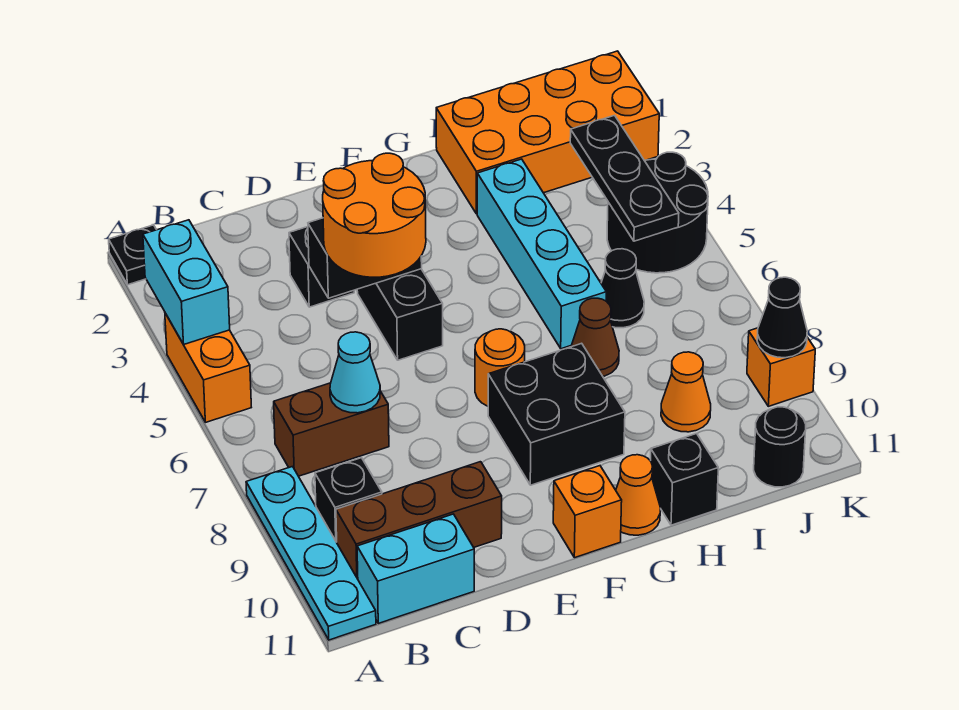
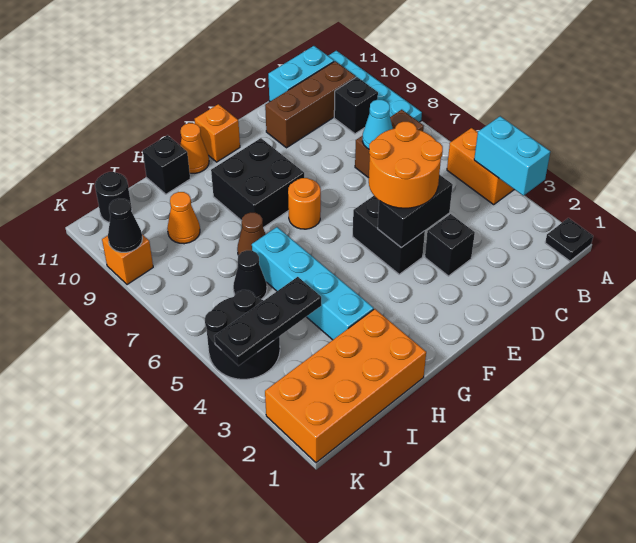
black plate J3:J5 level 2 -> black plate I4:K4 level 2

